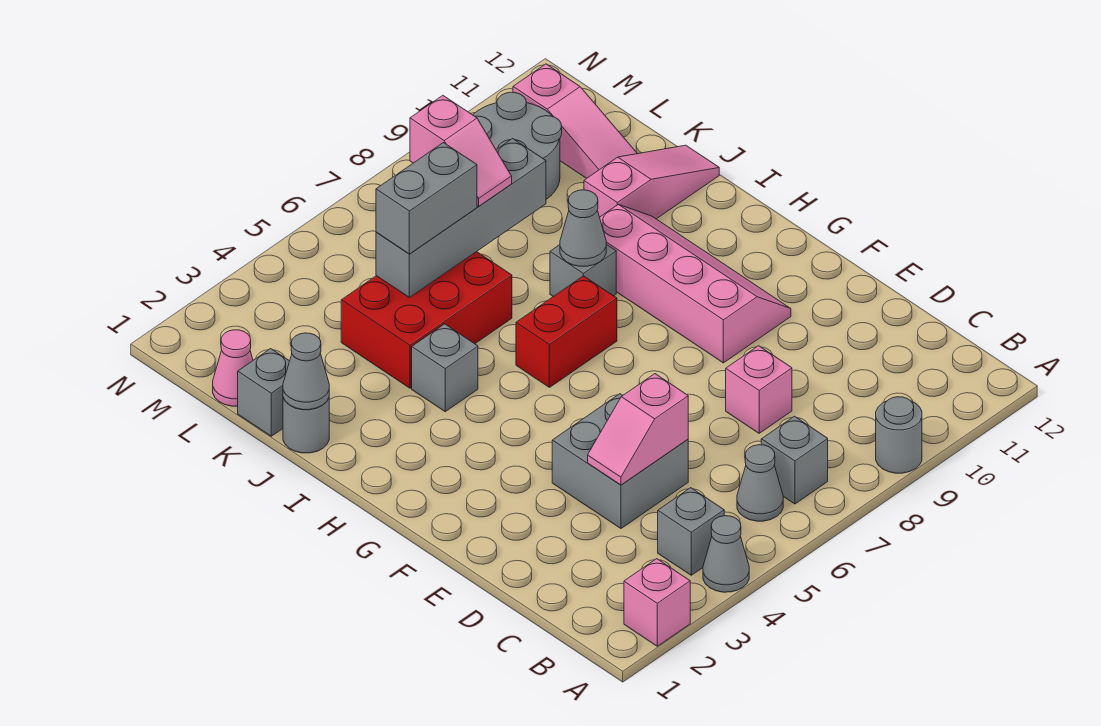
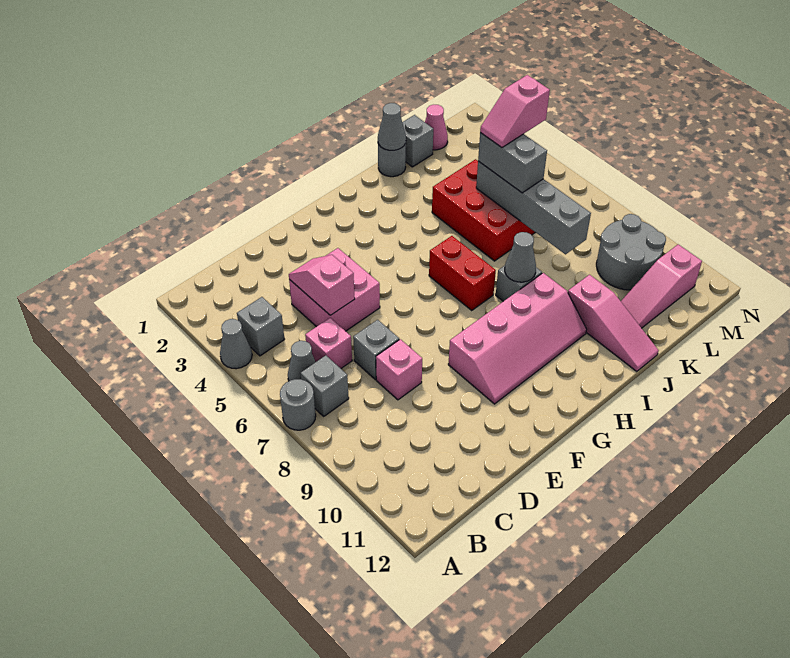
pink brick A2 level 1 -> pink brick C6 level 1
grey round brick A9 level 1 -> grey round brick A7 level 1
grey brick D4:E5 level 1 -> pink brick D4:E5 level 1
grey brick I4 level 1 -> grey brick D7 level 1
pink slope K7:L7 level 3 top L -> pink slope K5:L5 level 4 top L

